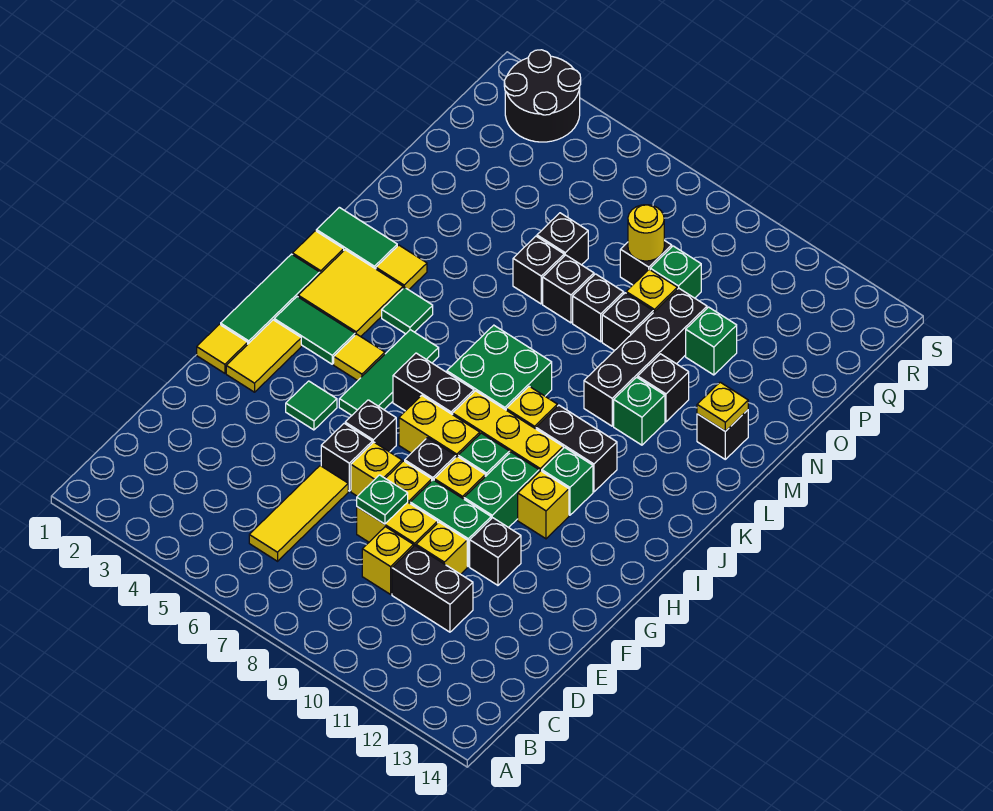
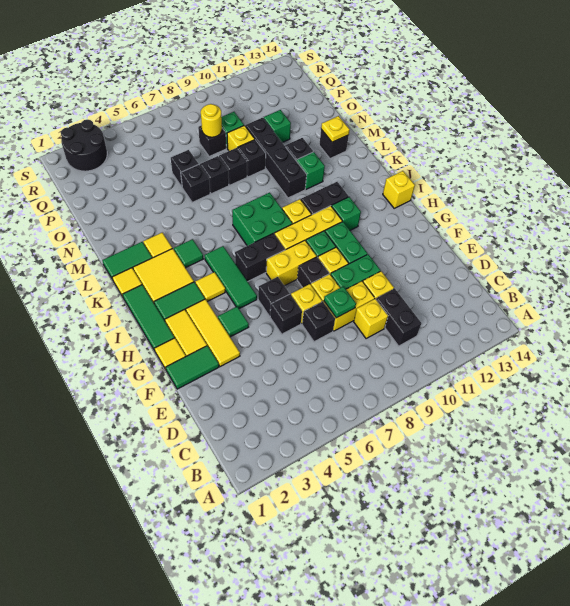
yellow tile C6:E6 level 1 -> yellow tile F3:H3 level 1
black brick D10:D11 level 1 -> black brick C10:D10 level 1
none -> green tile F1:F2 level 1
black brick F11 level 1 -> black brick E7 level 1
yellow brick H11 level 1 -> yellow brick I14 level 1

